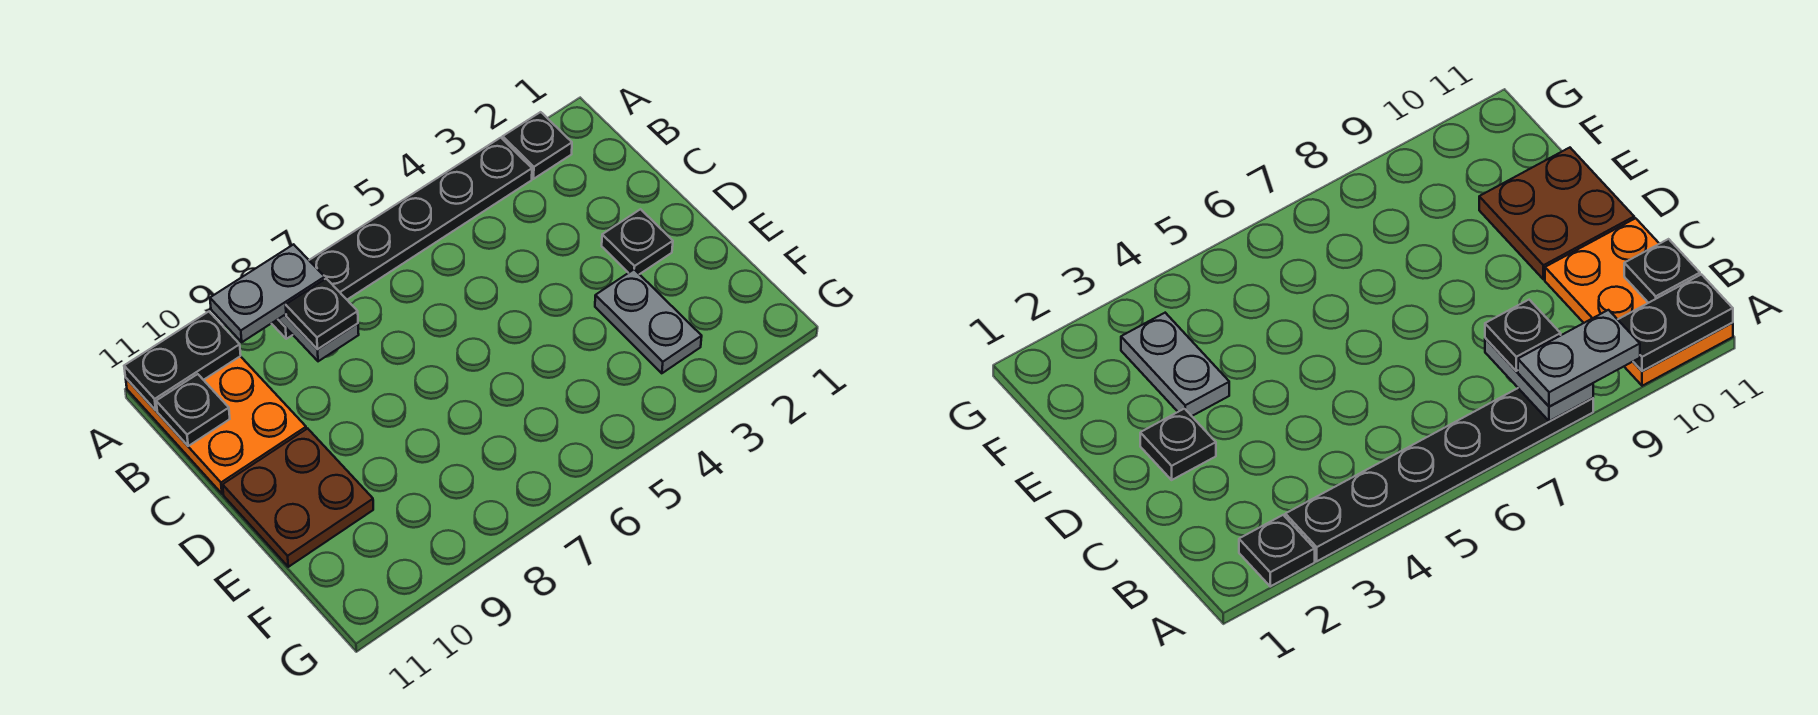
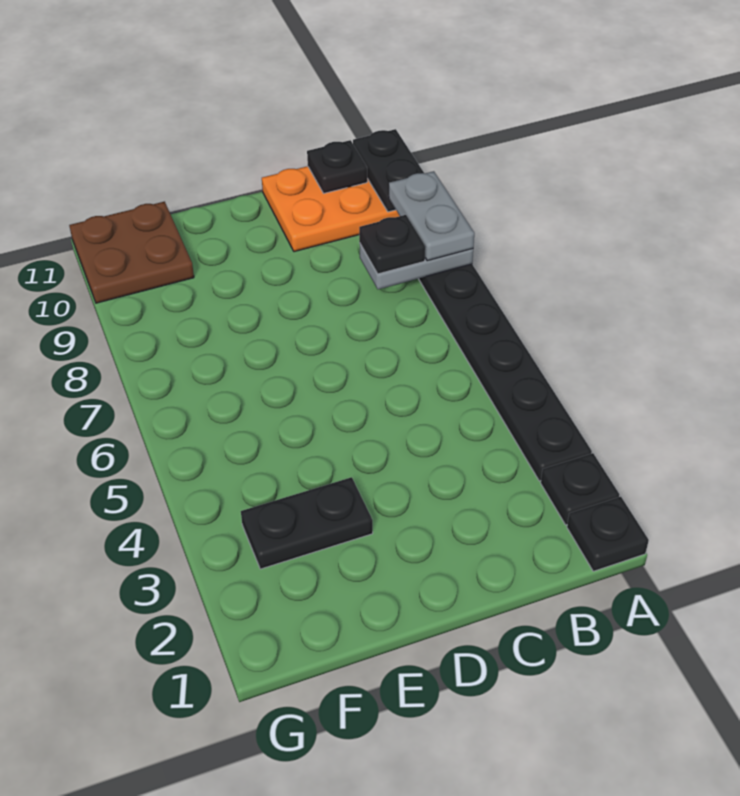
black plate D2 level 1 -> black plate A1 level 1
brown plate D10:E11 level 1 -> brown plate F10:G11 level 1
grey plate E3:F3 level 1 -> black plate E3:F3 level 1

